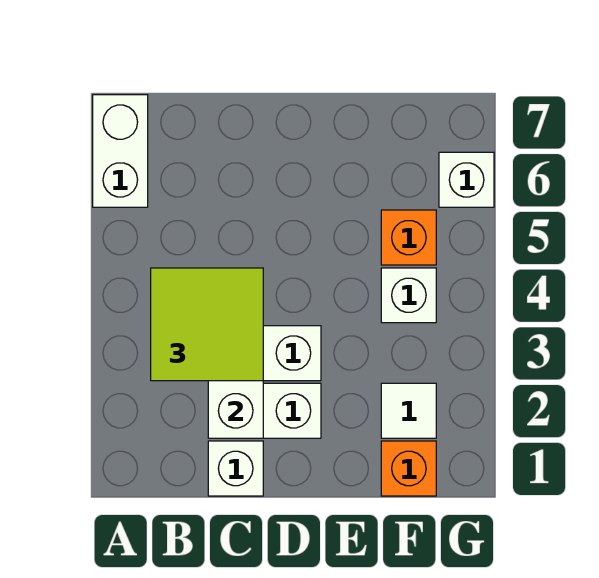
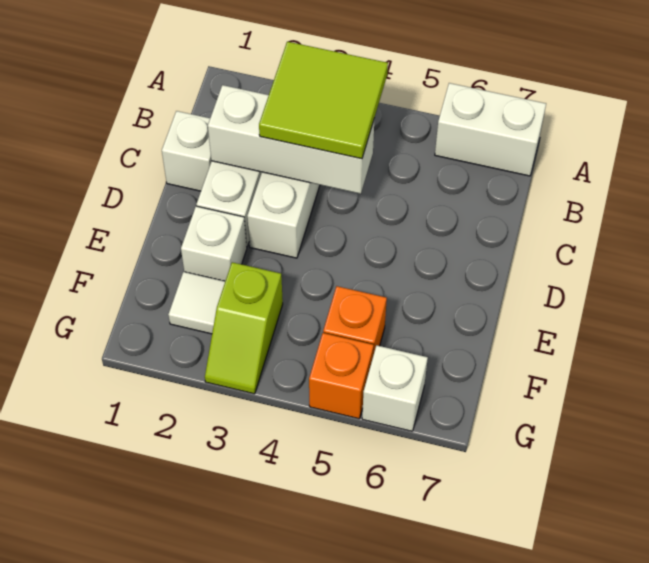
orange brick F1 level 1 -> orange brick G5 level 1
none -> lime slope F3:G3 level 1 top F
white brick F4 level 1 -> white brick E2 level 1

